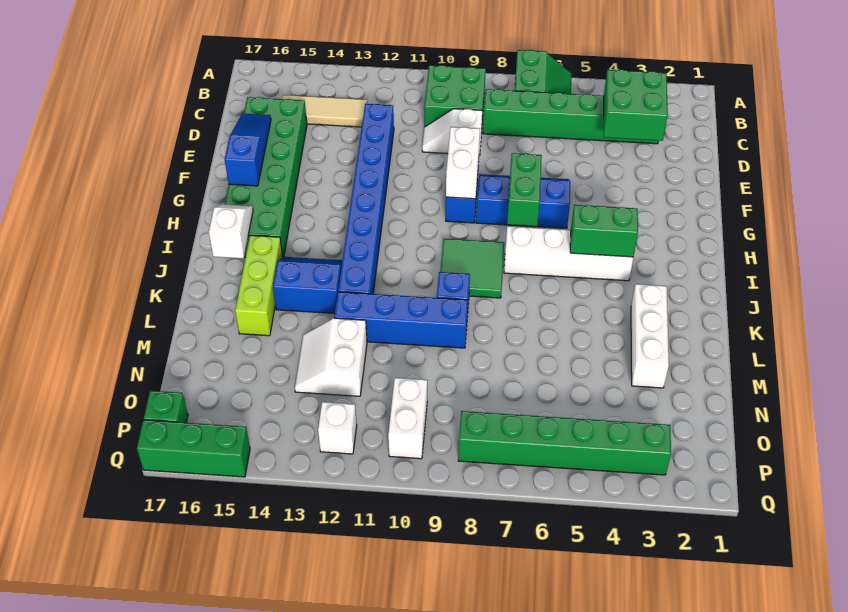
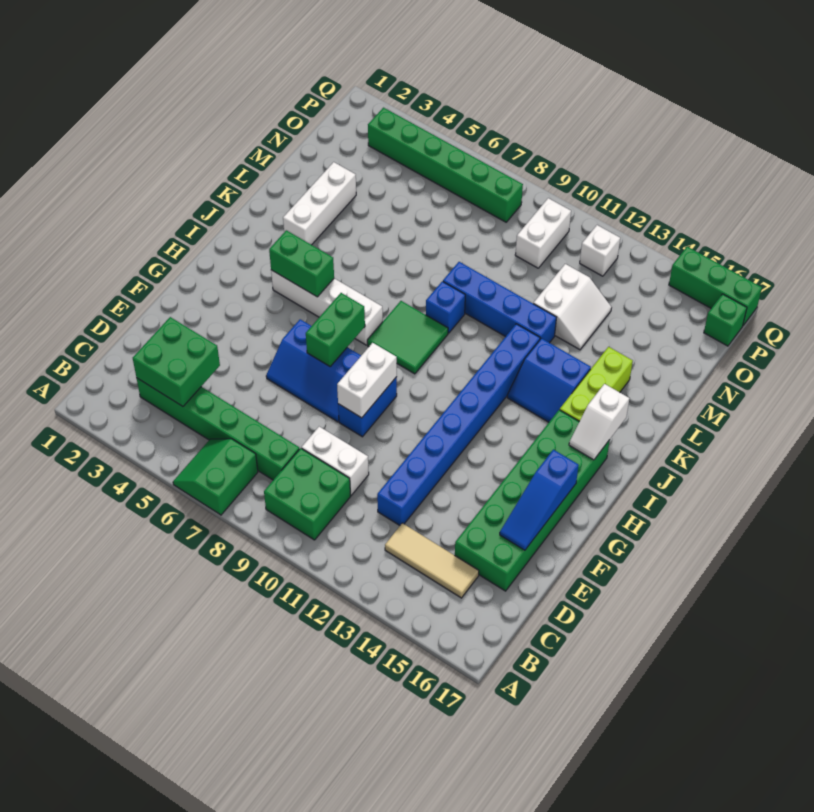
white slope D9:D10 level 1 top 9 -> white brick D9:D10 level 1

